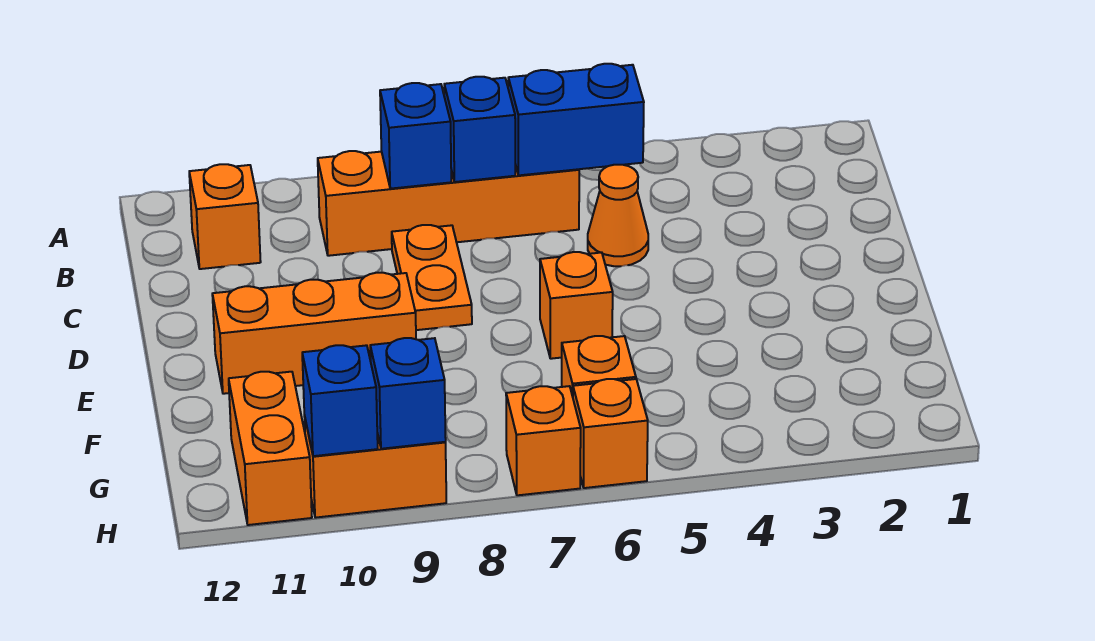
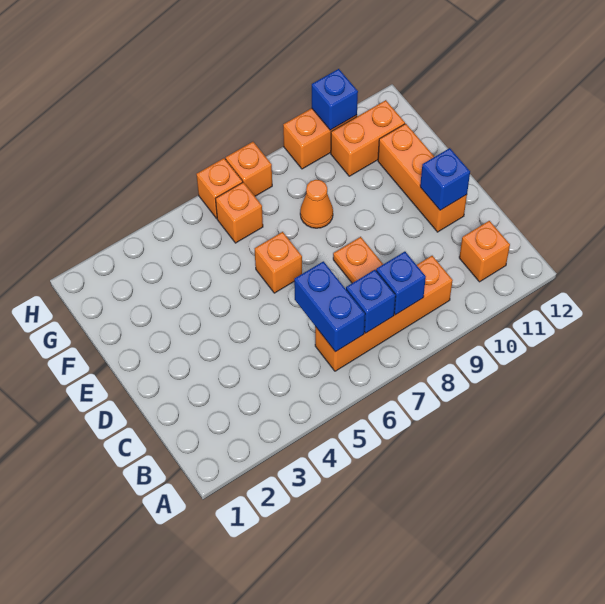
blue brick B5:B6 level 2 -> blue brick B6:C6 level 2
orange cone C5 level 1 -> orange cone F8 level 1
orange brick E9:E11 level 1 -> orange brick D11:F11 level 1
orange brick G11:H11 level 1 -> orange brick G10:G11 level 1
blue brick H9 level 2 -> blue brick D11 level 2

